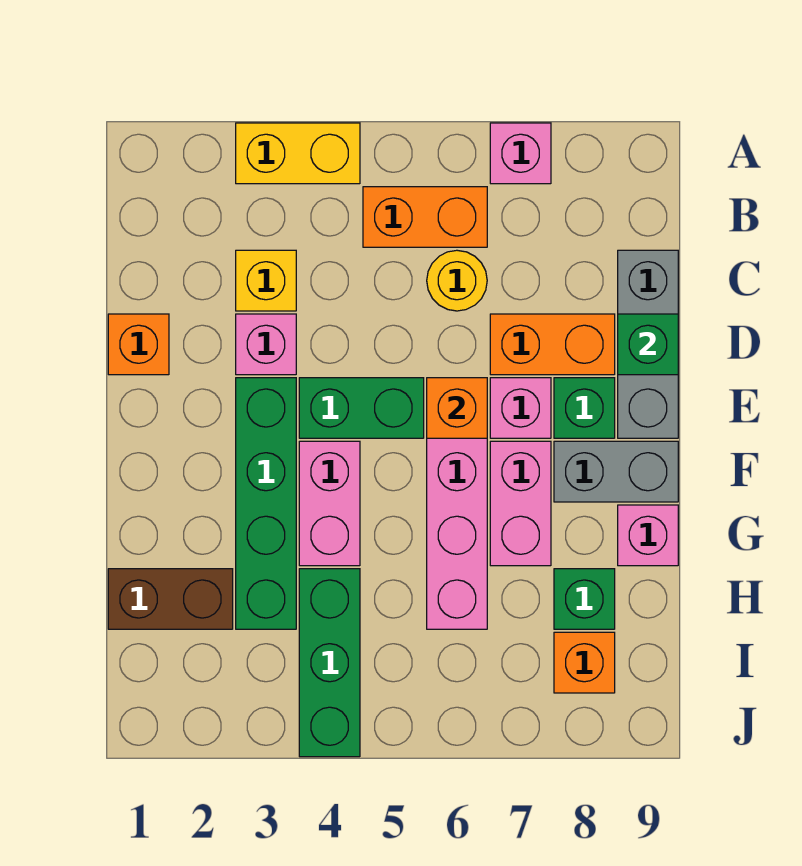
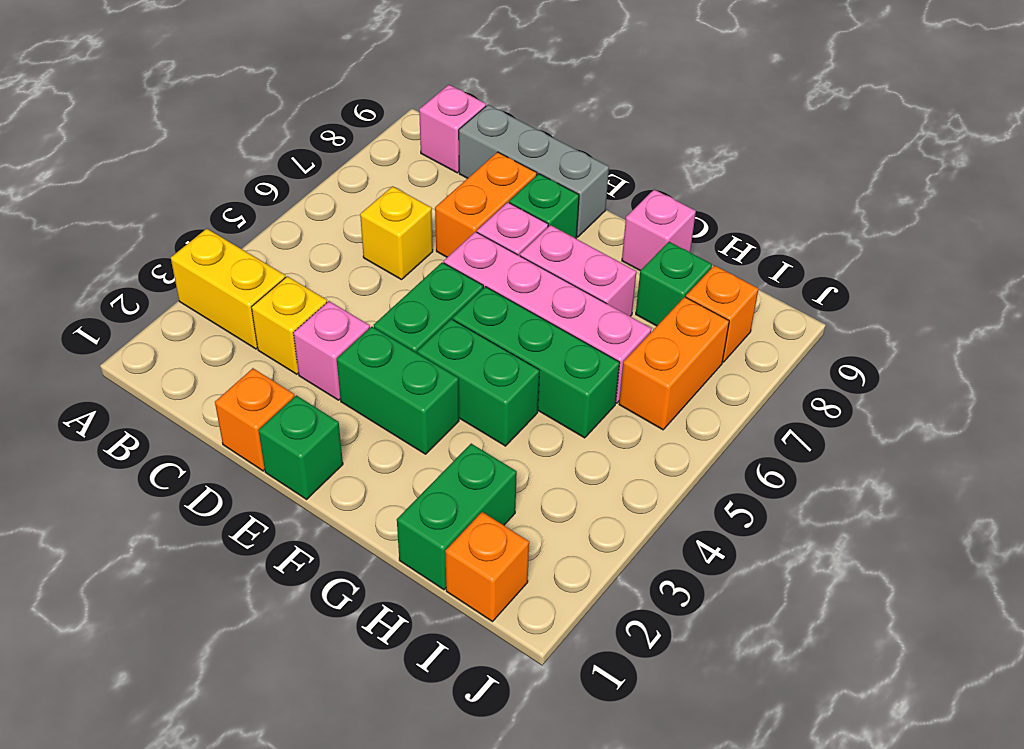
yellow brick A3:A4 level 1 -> yellow brick A3:B3 level 1
pink brick A7 level 1 -> pink brick B9 level 1
orange brick B5:B6 level 1 -> orange brick I6:I7 level 1
yellow round brick C6 level 1 -> yellow brick C6 level 1
green brick D9 level 2 -> green brick E1 level 1
green brick E3:H3 level 1 -> green brick E3:F3 level 1
orange brick E6 level 2 -> orange brick I1 level 1
pink brick F4:G4 level 1 -> green brick F4:G4 level 1
grey brick F8:F9 level 1 -> none
brown brick H1:H2 level 1 -> green brick H1:H2 level 1
green brick H4:J4 level 1 -> green brick F5:H5 level 1

